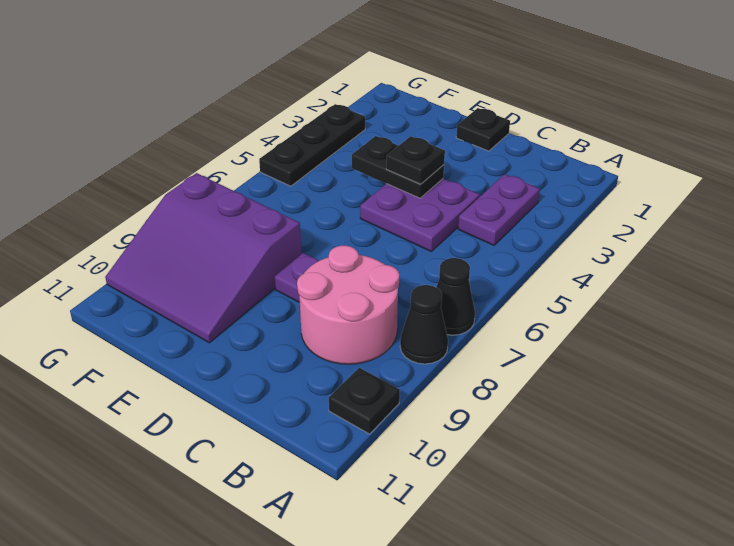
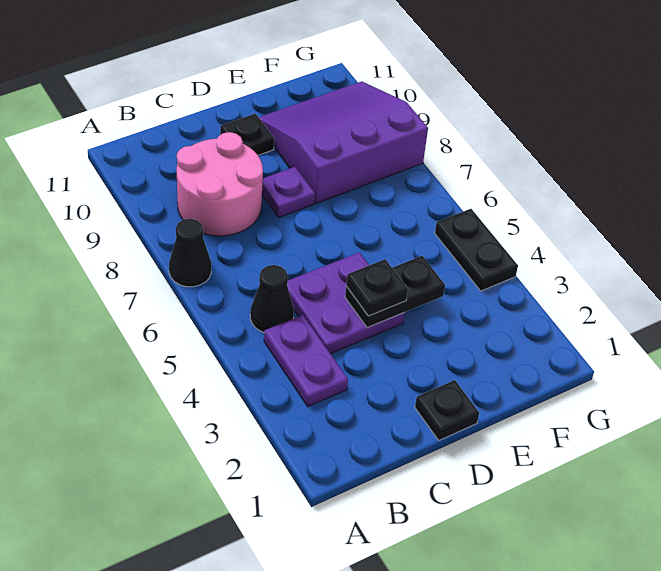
black cone A8 level 1 -> black cone B5 level 1
black plate A10 level 1 -> black plate D10 level 1
black plate G3:G5 level 1 -> black plate G4:G5 level 1

